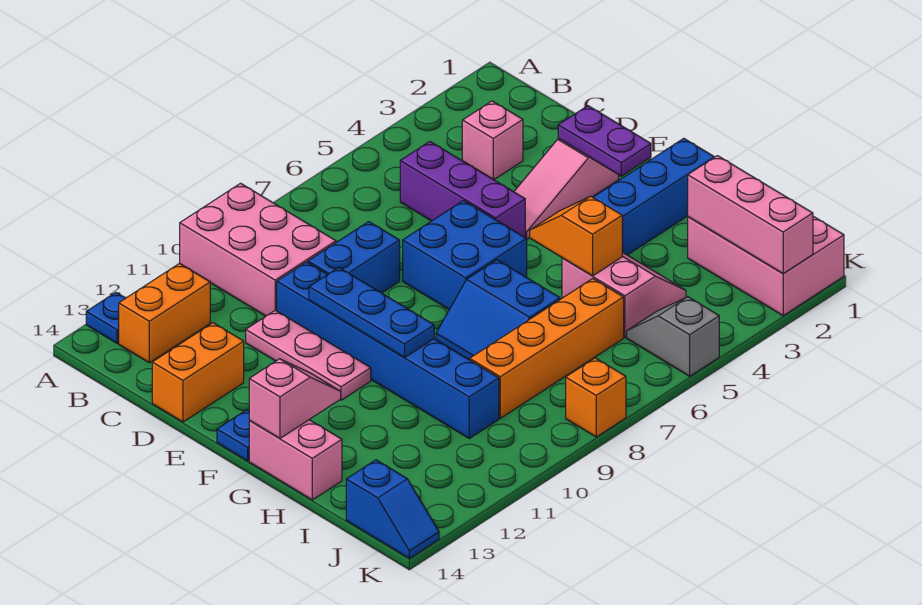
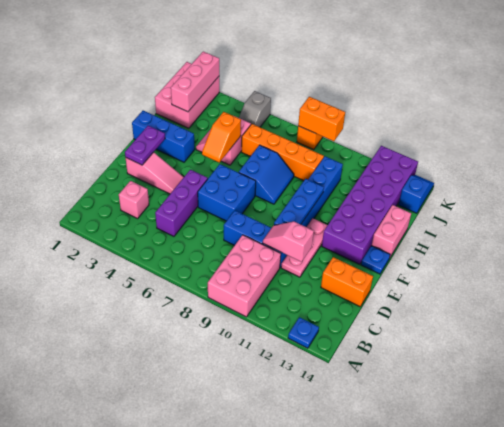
orange brick B12:B13 level 1 -> orange brick K8:K9 level 2
none -> purple brick F12:K13 level 1
pink slope G13:G14 level 2 top 14 -> pink slope D10:D11 level 2 top 11

